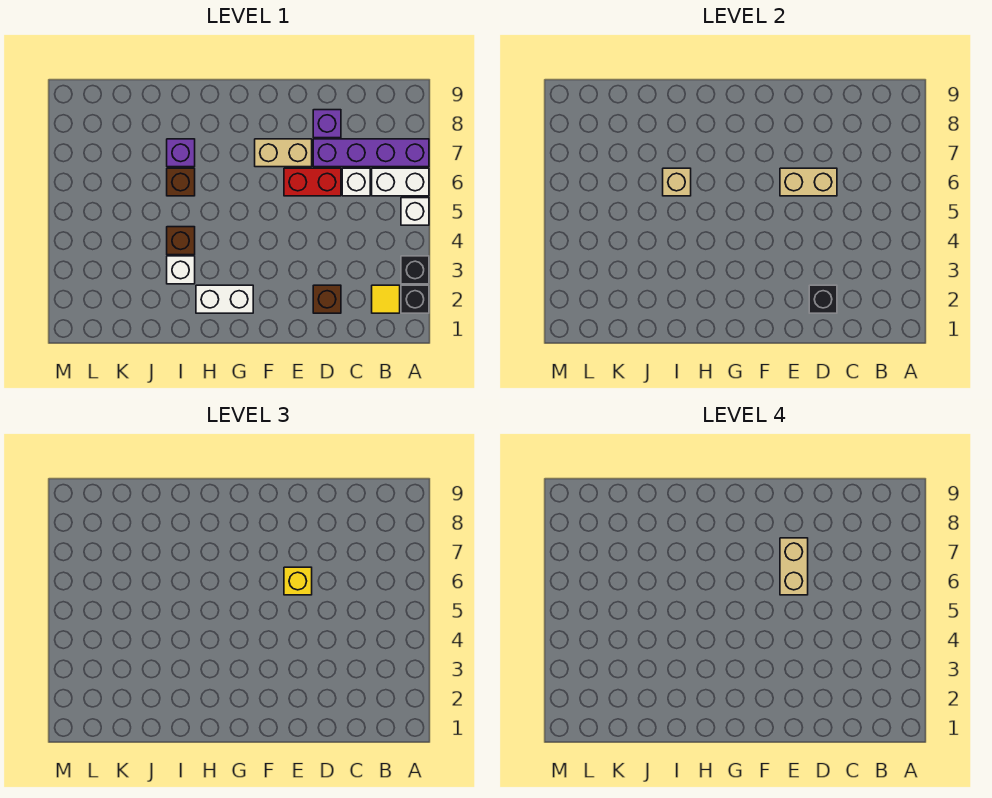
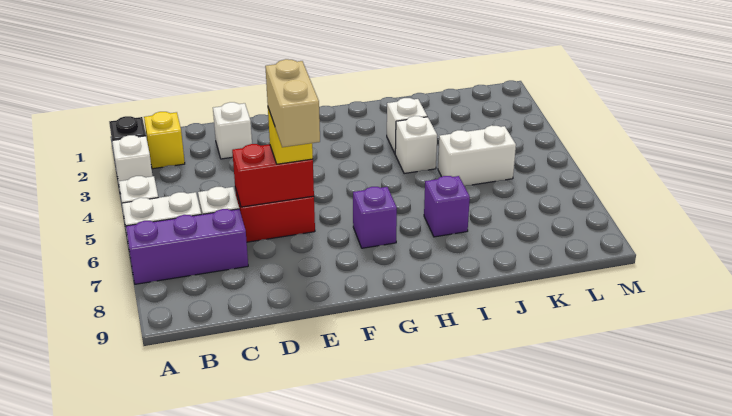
black brick A3 level 1 -> white brick A3 level 1
purple brick A7:D7 level 1 -> purple brick A7:C7 level 1
yellow tile B2 level 1 -> yellow brick B2 level 1
brown brick D2 level 1 -> white brick D2 level 1
black brick D2 level 2 -> none
tan brick D6:E6 level 2 -> red brick D6:E6 level 2
purple brick D8 level 1 -> purple brick G7 level 1
tan brick E7:F7 level 1 -> none
white brick G2:H2 level 1 -> white brick J5:K5 level 1
brown brick I4 level 1 -> white brick I4 level 1
brown brick I6 level 1 -> none
tan brick I6 level 2 -> none

